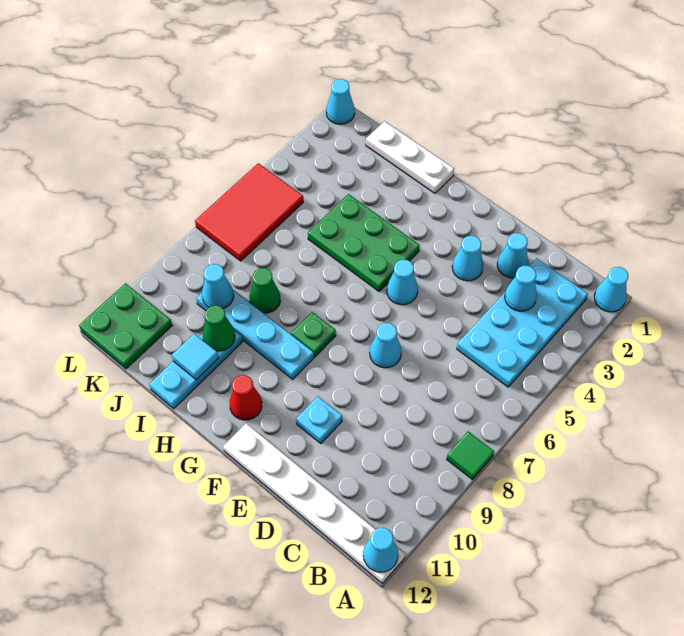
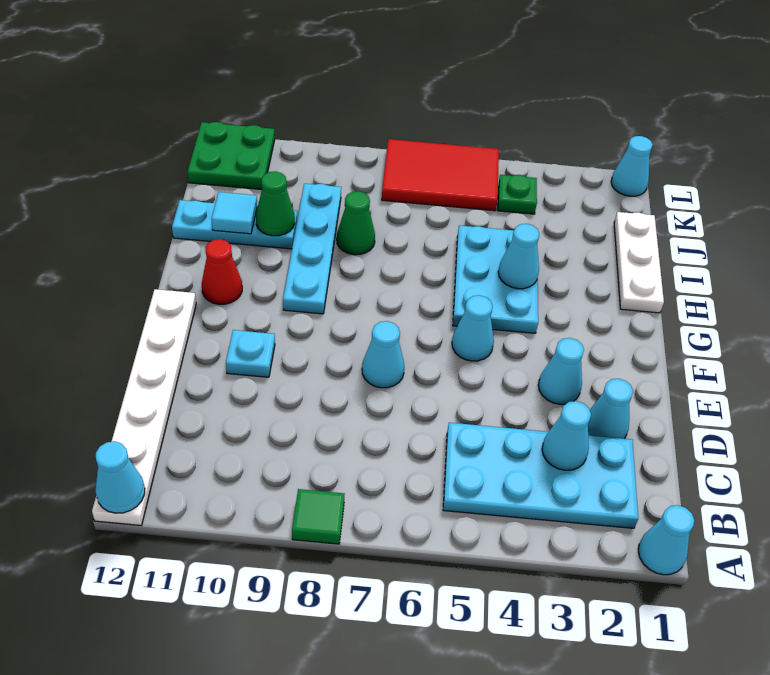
green plate G4:I5 level 1 -> cyan plate G4:I5 level 1
green plate G8 level 1 -> green plate K4 level 1
cyan cone J9 level 2 -> cyan cone H4 level 2

